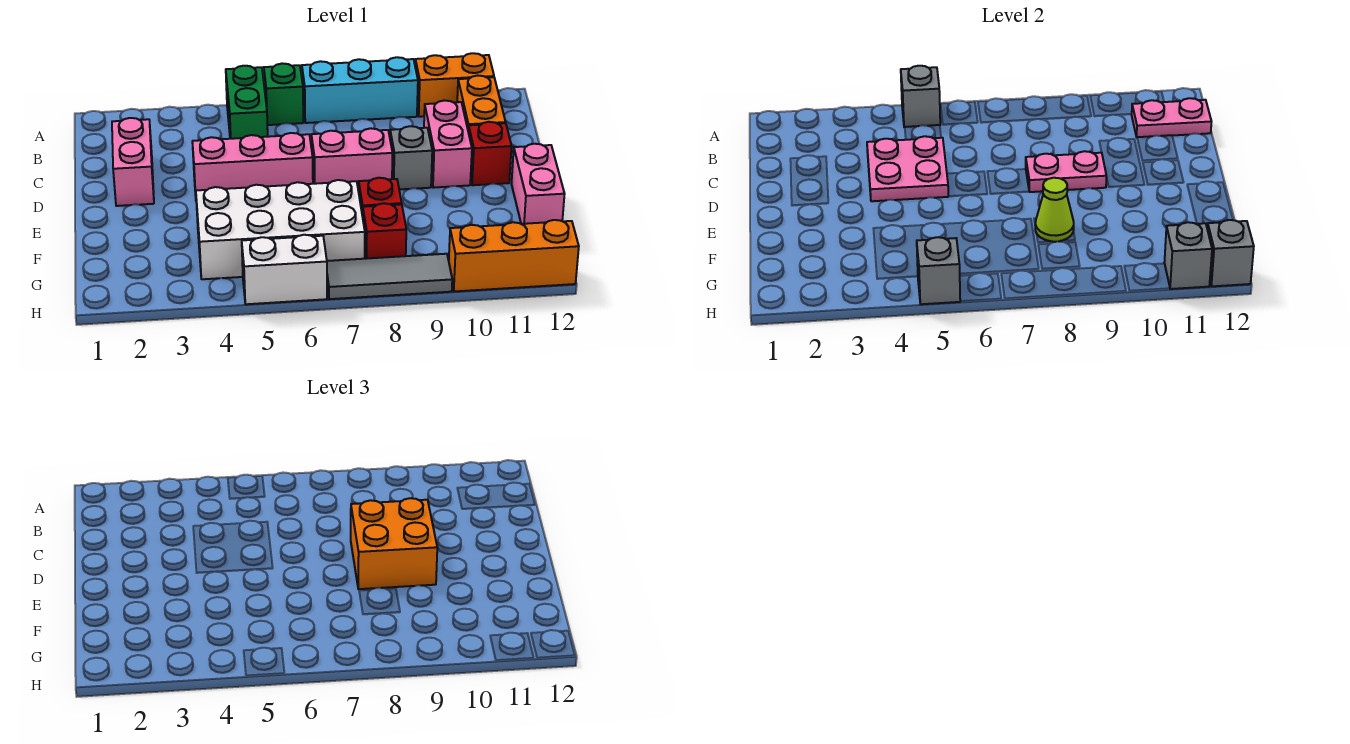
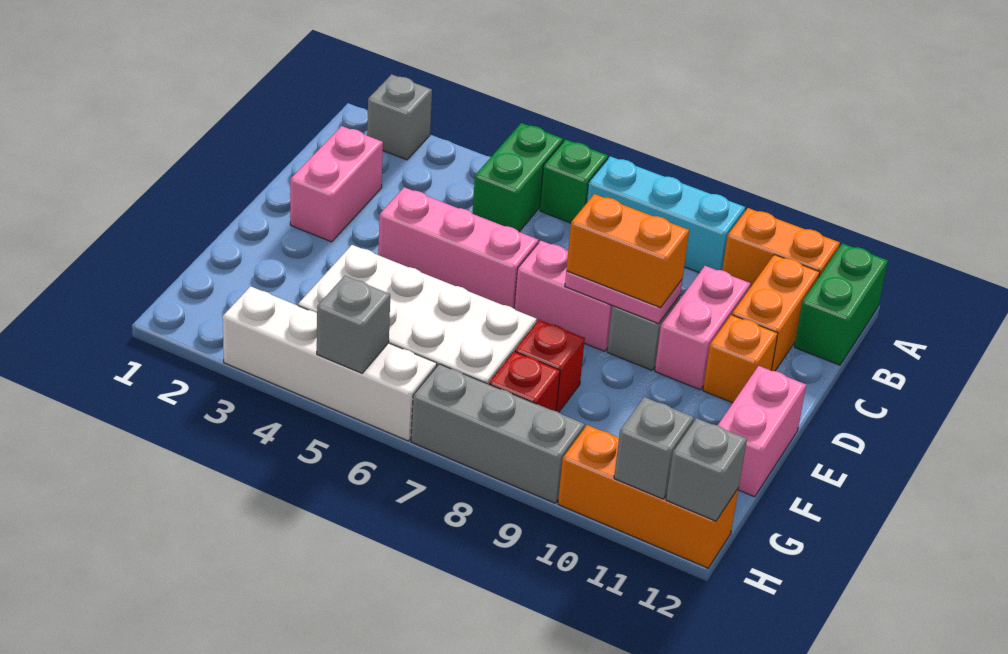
grey brick A5 level 2 -> grey brick A2 level 1
none -> green brick A12:B12 level 1
pink plate B11:B12 level 2 -> none
pink plate C4:D5 level 2 -> none
orange brick D8:E9 level 3 -> orange brick D8:D9 level 3
red brick D11 level 1 -> orange brick D11 level 1
lime cone F8 level 2 -> none
white brick H5:H6 level 1 -> white brick H3:H6 level 1
grey tile H7:H9 level 1 -> grey brick H7:H9 level 1

